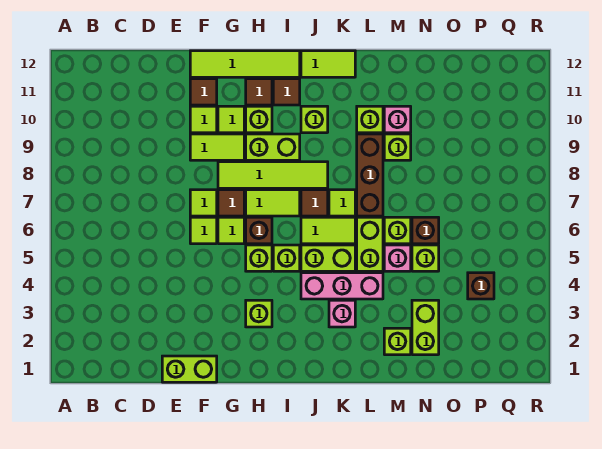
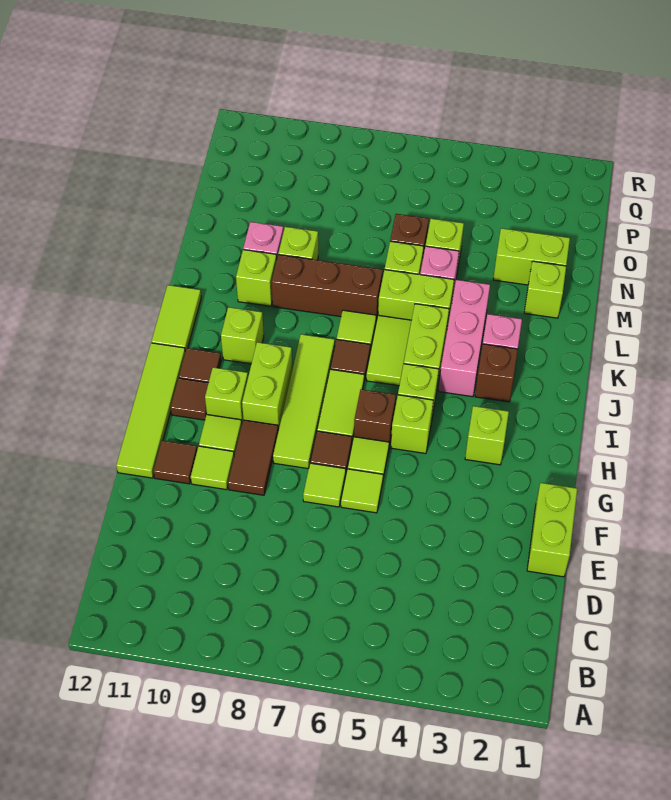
lime tile F9:G9 level 1 -> brown tile F9:G9 level 1
brown brick P4 level 1 -> brown brick J3 level 1

